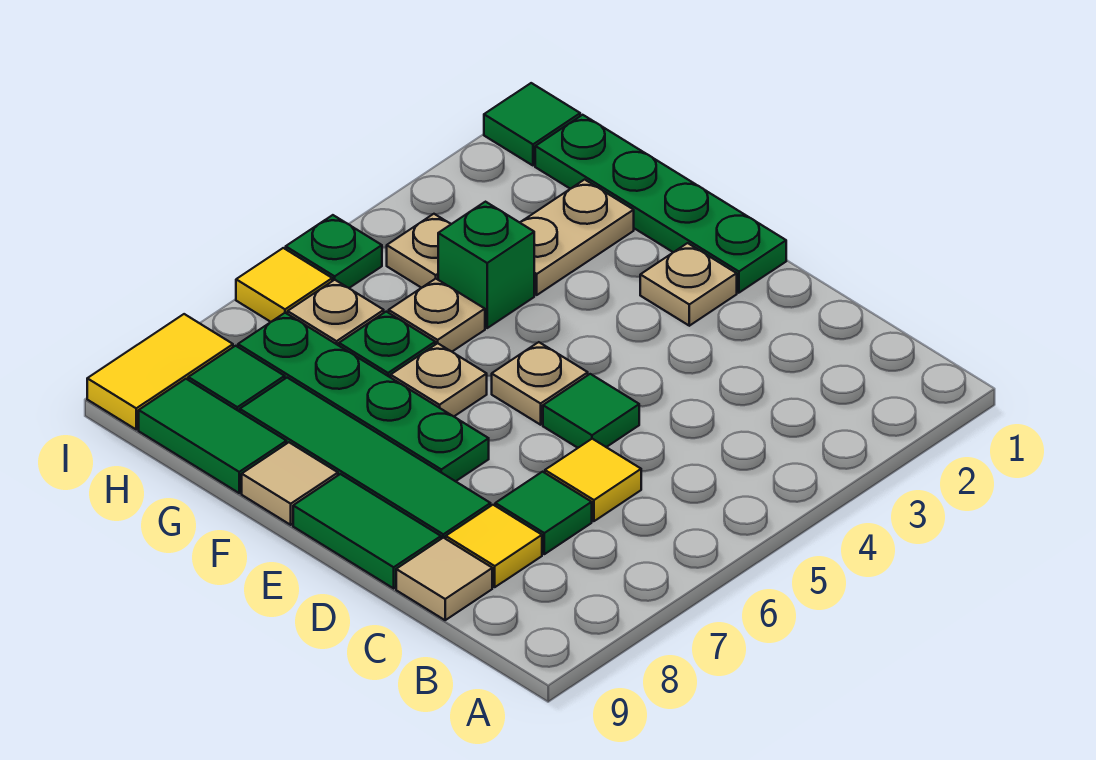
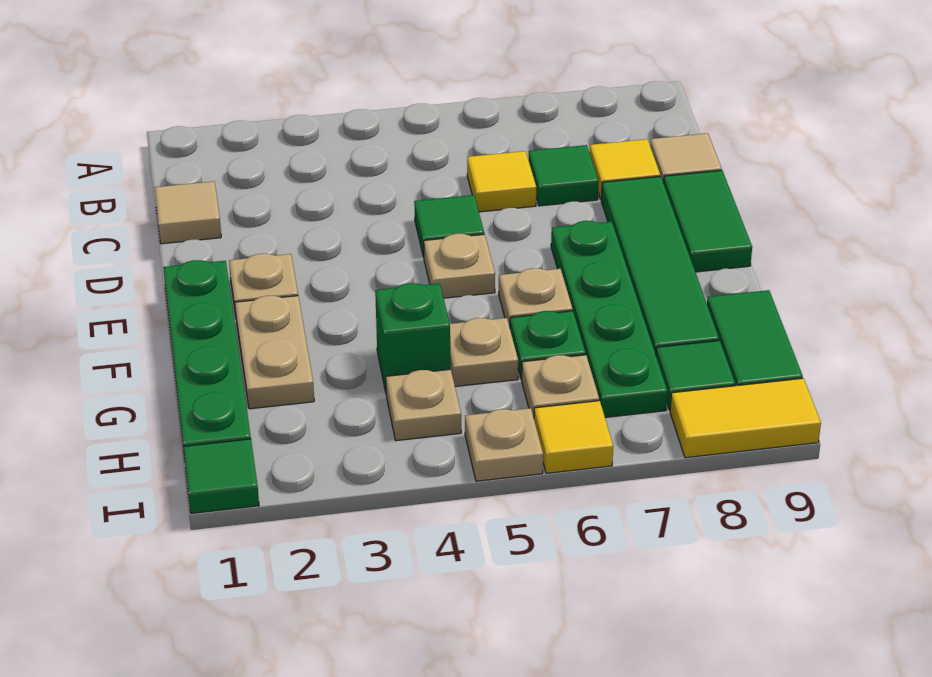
tan tile F9 level 1 -> tan tile C1 level 1
tan plate G2:G3 level 1 -> tan plate F2:G2 level 1
green plate I5 level 1 -> tan plate I5 level 1

